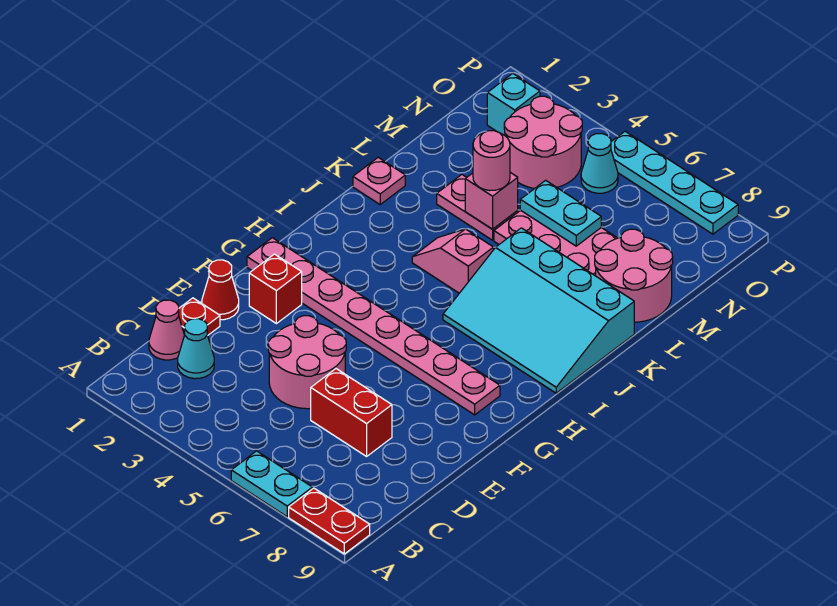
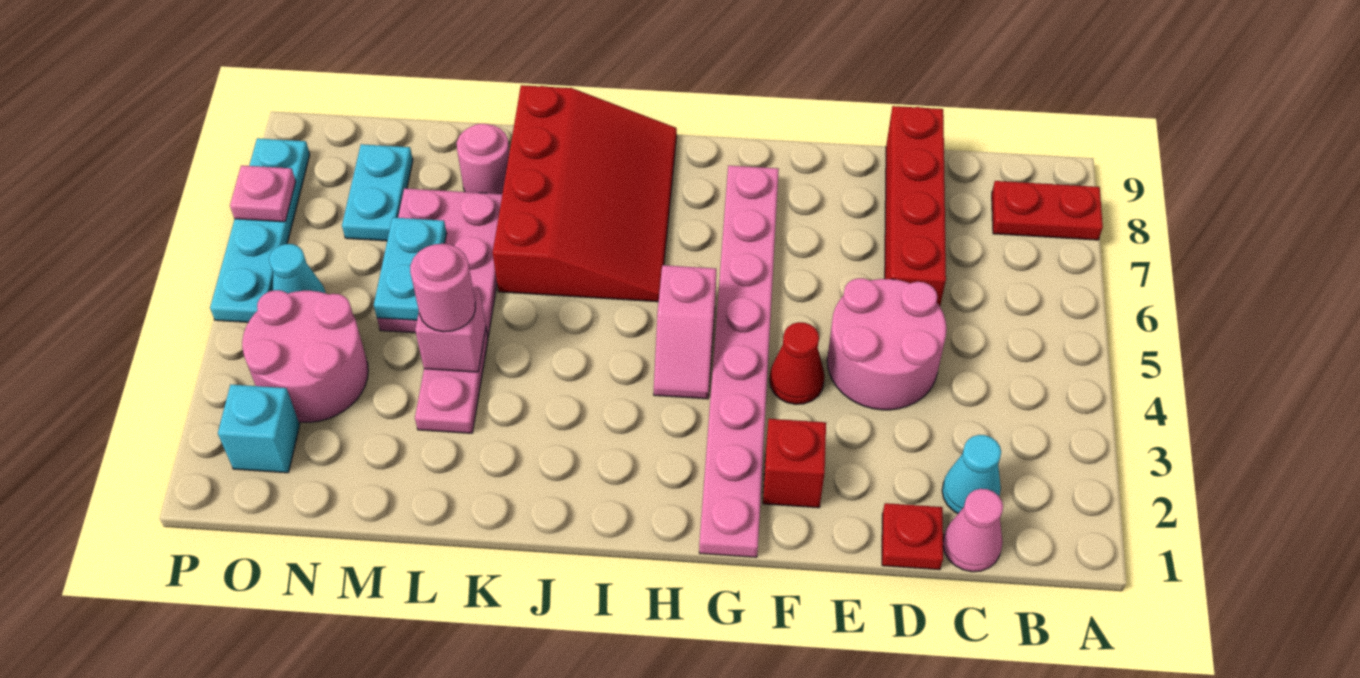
cyan plate A6:A7 level 1 -> cyan plate N7:N8 level 1
red plate A8:A9 level 1 -> red plate A8:B8 level 1
red brick D6:D7 level 1 -> red brick D6:D9 level 1
red cone E1 level 1 -> red cone F4 level 1
cyan slope I6:K9 level 1 top K -> red slope I6:K9 level 1 top K
pink slope J4:J5 level 1 top 5 -> pink slope H4:H5 level 1 top 5
pink plate K1 level 1 -> pink plate P7 level 2
pink round brick L8:M9 level 1 -> pink round brick L8 level 1

